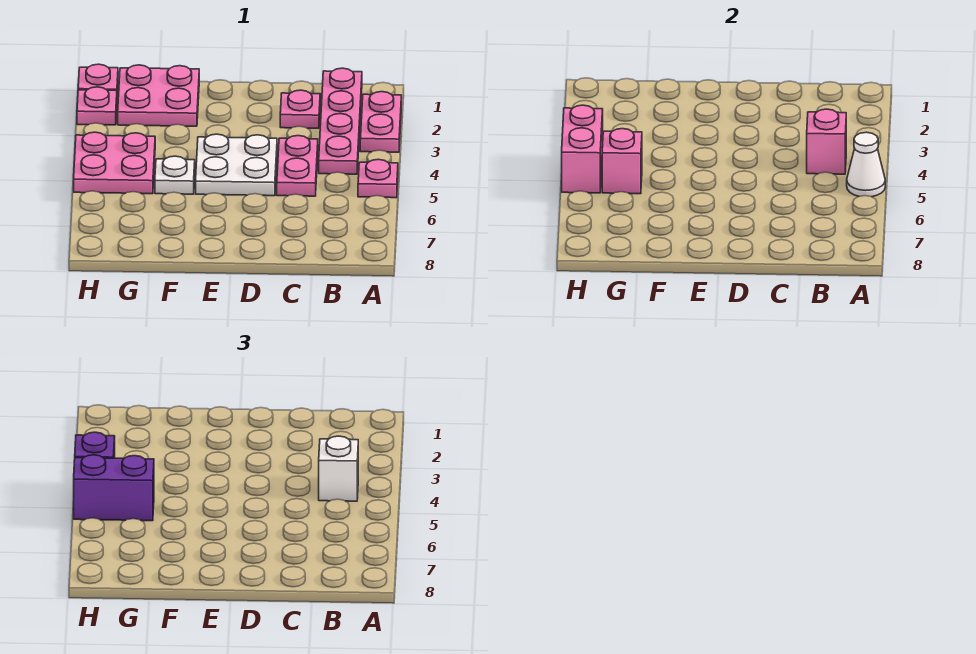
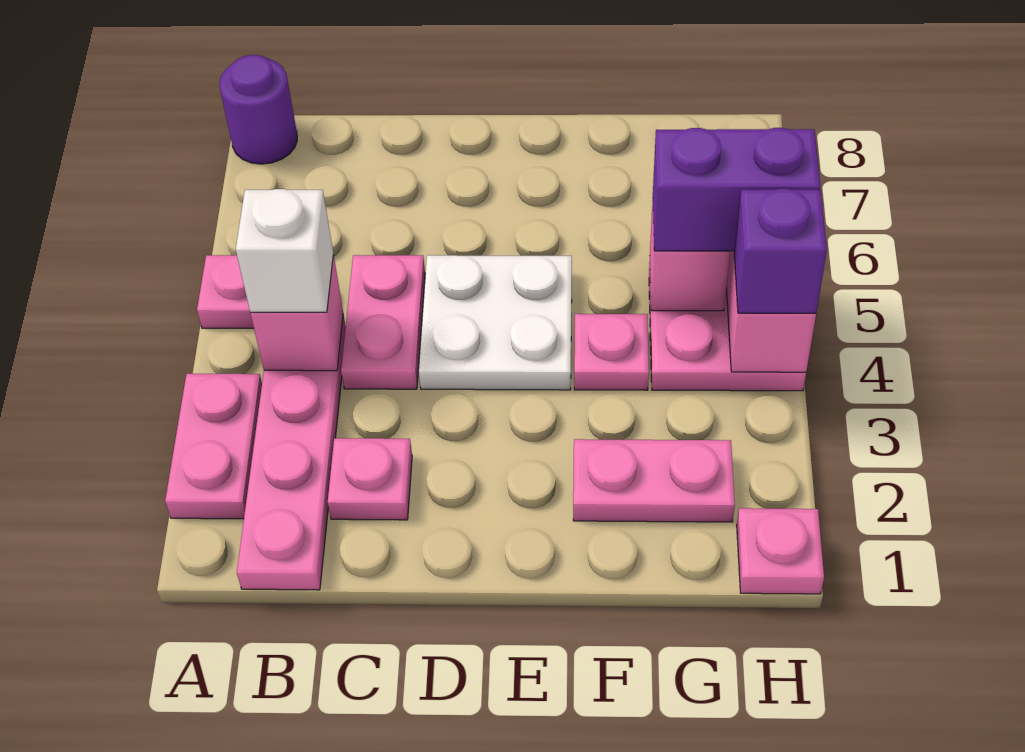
white cone A5 level 2 -> none
none -> purple round brick A8 level 1
pink plate F1:G2 level 1 -> pink plate F2:G2 level 1
white plate F5 level 1 -> none
pink plate H2 level 1 -> pink plate F4 level 1

